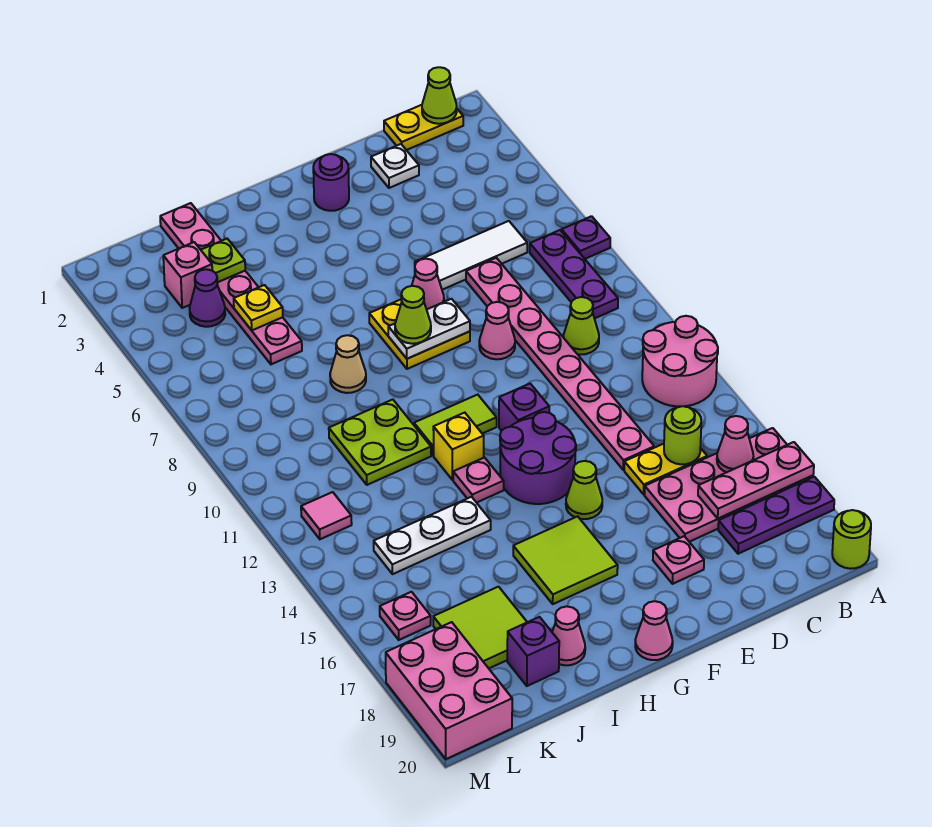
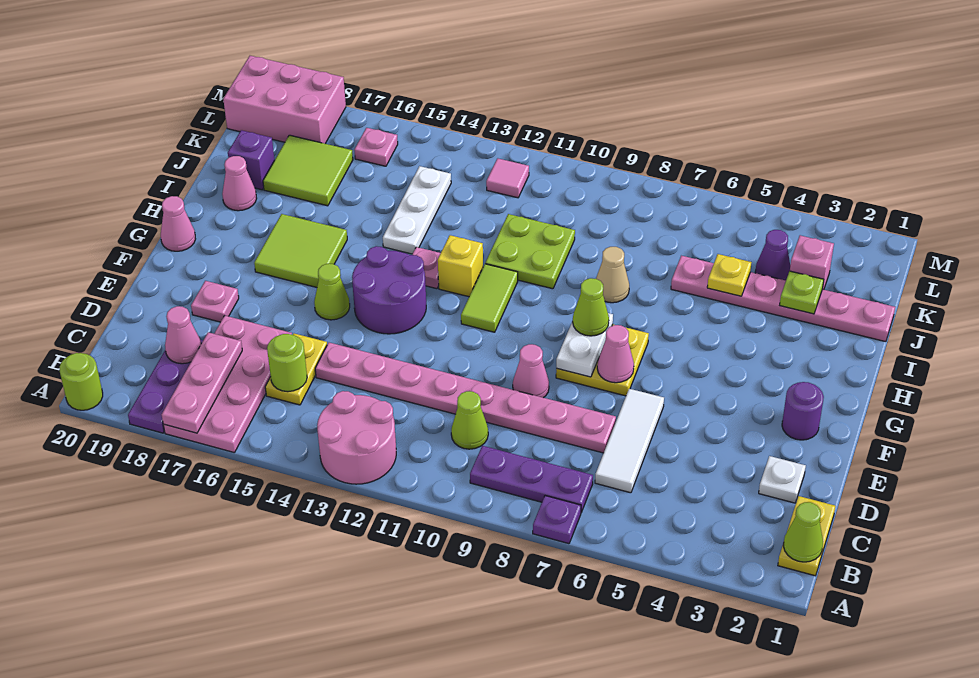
pink cone B16 level 2 -> pink cone C18 level 2
purple brick F12 level 1 -> none

